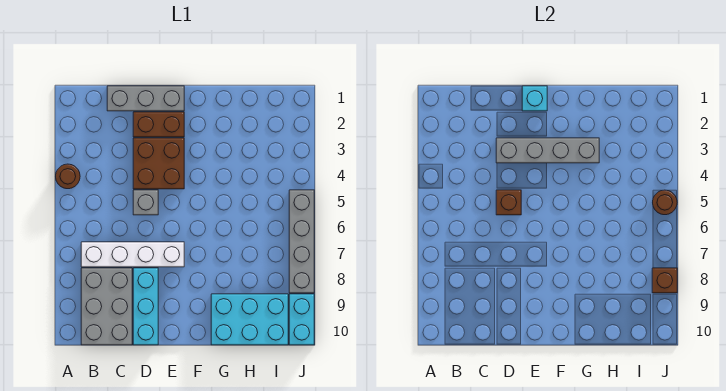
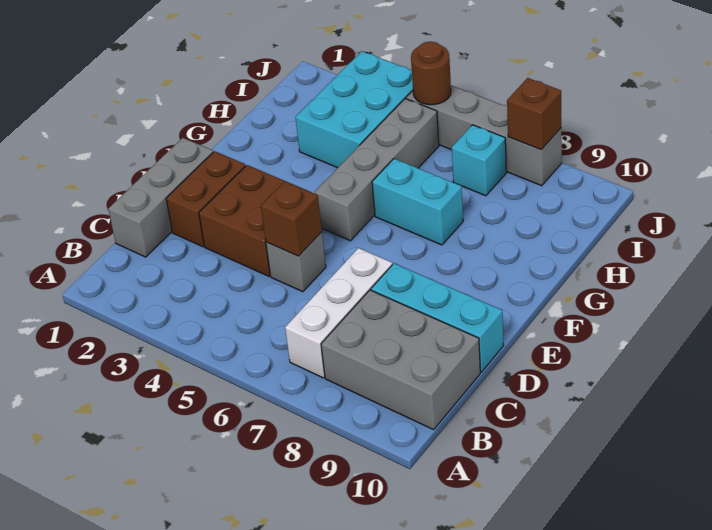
brown round brick A4 level 1 -> none
white brick B7:E7 level 1 -> white brick B7:D7 level 1
grey brick D3:G3 level 2 -> grey brick F5:I5 level 1
cyan brick E1 level 2 -> cyan brick I7 level 1
cyan brick G9:I10 level 1 -> cyan brick H3:J4 level 1
cyan brick J9:J10 level 1 -> cyan brick G6:G7 level 1

